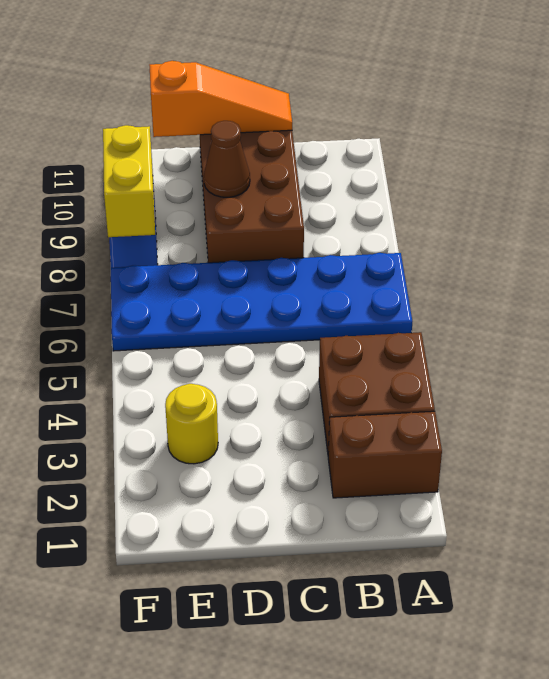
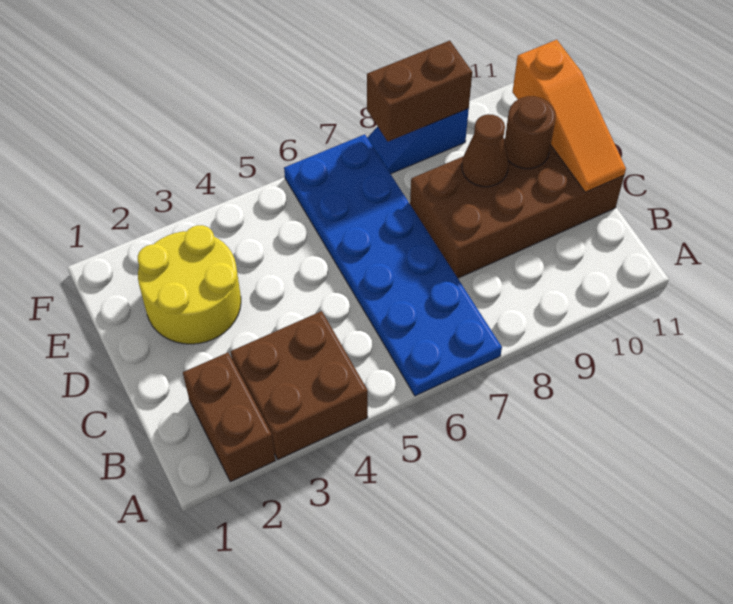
none -> brown round brick D10 level 2
yellow round brick E3 level 1 -> yellow round brick D2:E3 level 1
yellow brick F8:F9 level 2 -> brown brick F8:F9 level 2

